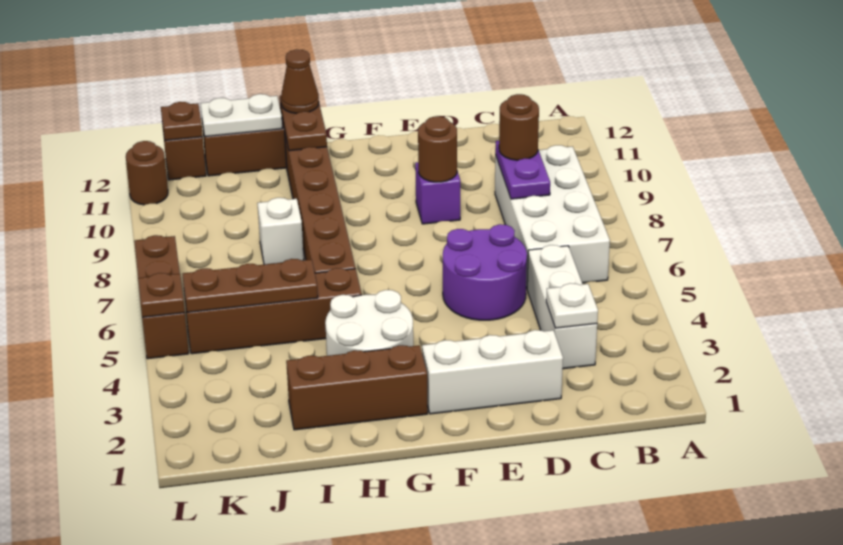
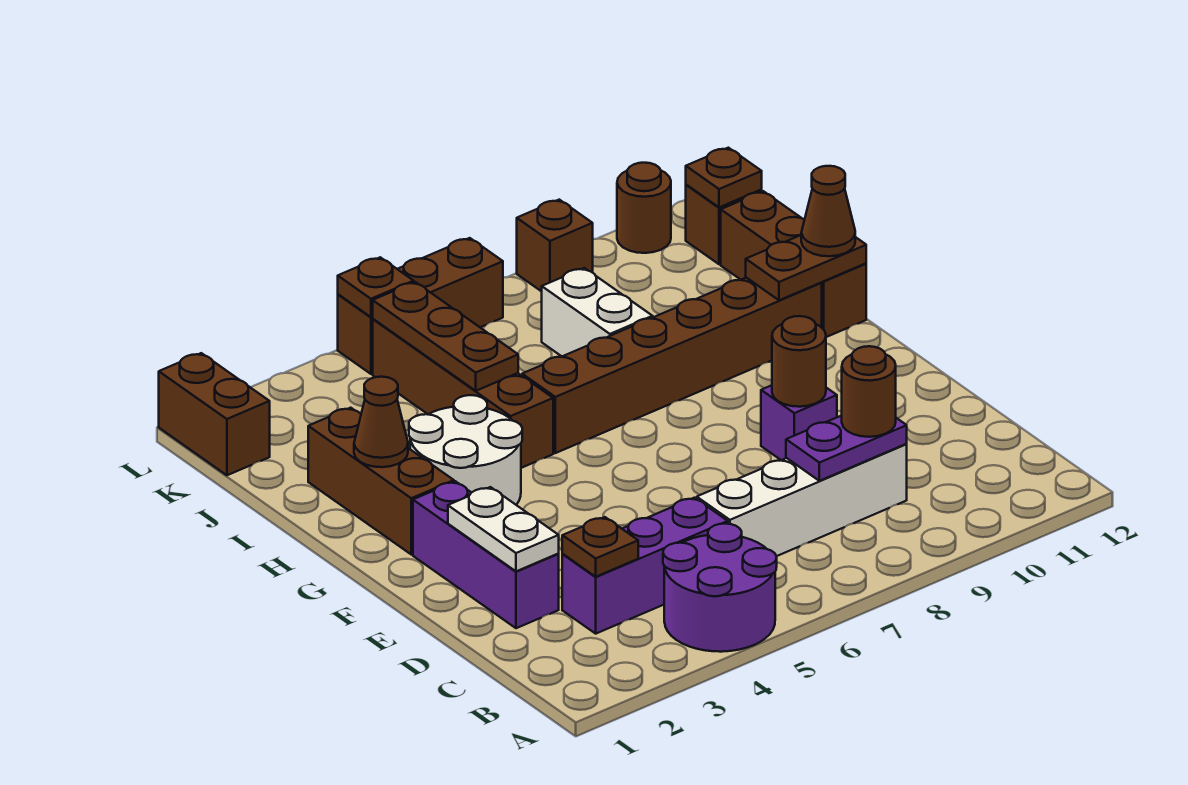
white brick B6:C9 level 1 -> white brick C6:C9 level 1
white brick C3:C5 level 1 -> purple brick C3:C5 level 1
white plate C3 level 2 -> brown plate C3 level 2
white brick D2:F2 level 1 -> purple brick D2:F2 level 1
purple round brick D5:E6 level 1 -> purple round brick A4:B5 level 1
none -> brown cone H2 level 2
white brick I8 level 1 -> white brick I8:J8 level 1
white plate I12:J12 level 2 -> white plate D2:E2 level 2
none -> brown brick K1:L1 level 1
none -> brown brick L9 level 1

